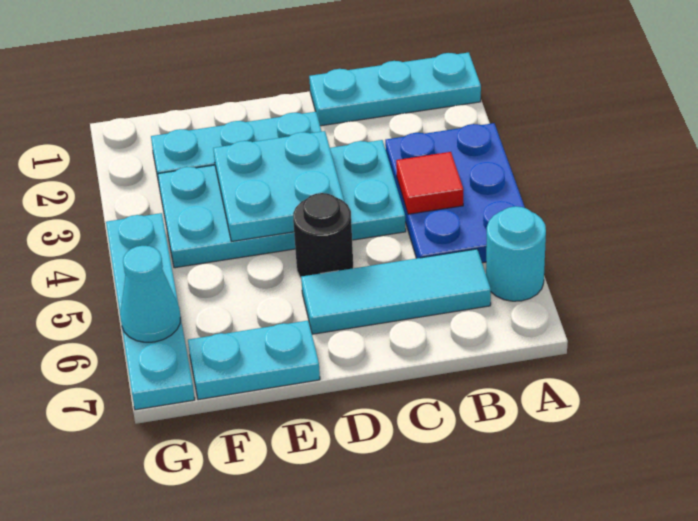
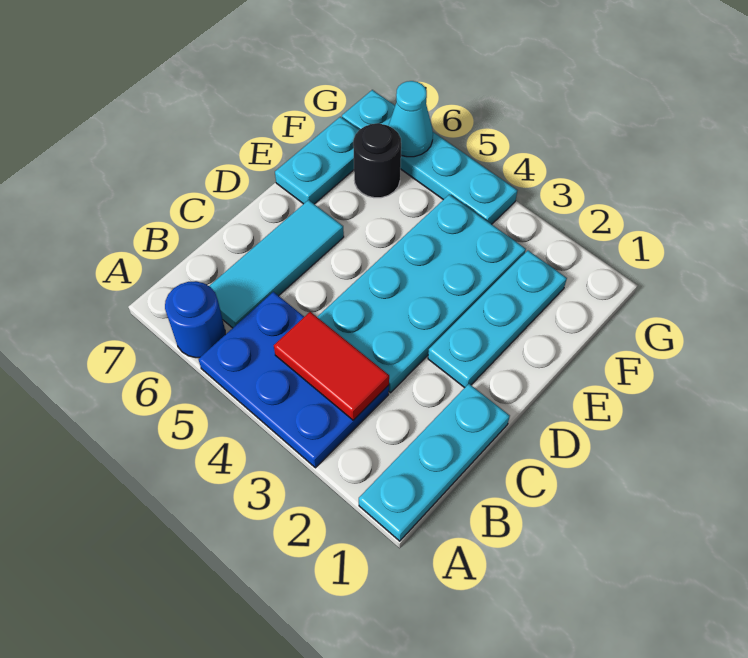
cyan round brick A6 level 1 -> blue round brick A6 level 1
red tile B4 level 2 -> red tile B3:B4 level 2
cyan plate D3:E4 level 2 -> none
black round brick D5 level 1 -> black round brick F6 level 1

